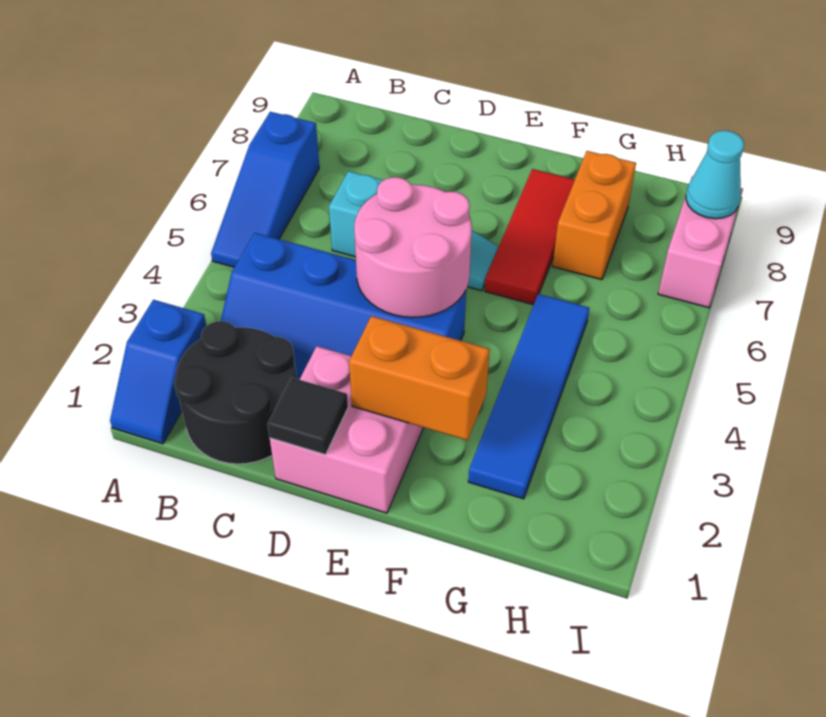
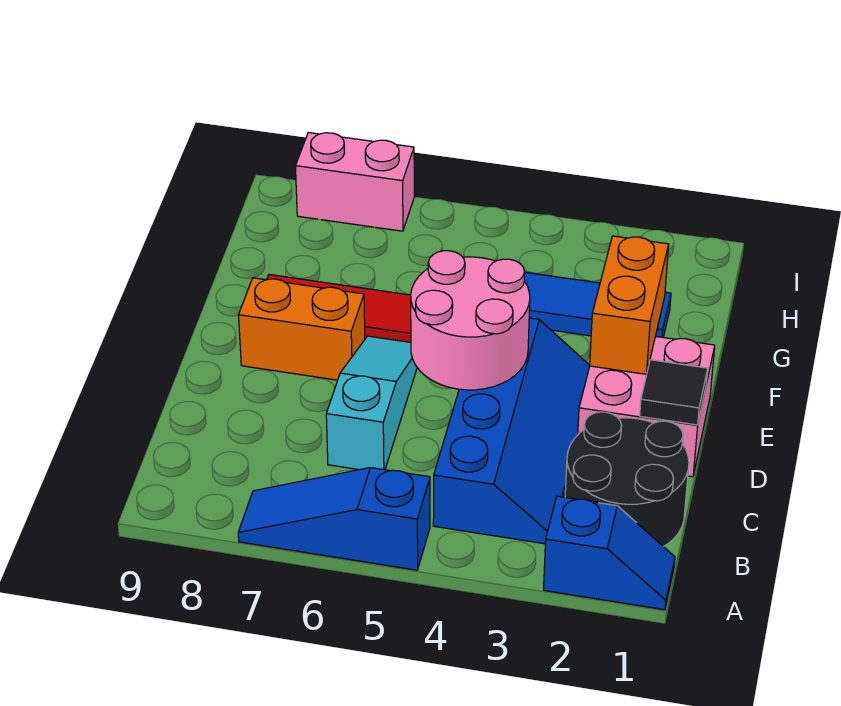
blue slope A5:A7 level 1 top 7 -> blue slope A5:A7 level 1 top 5
orange brick G7:G8 level 1 -> orange brick E7:E8 level 1
cyan cone I8 level 2 -> none

